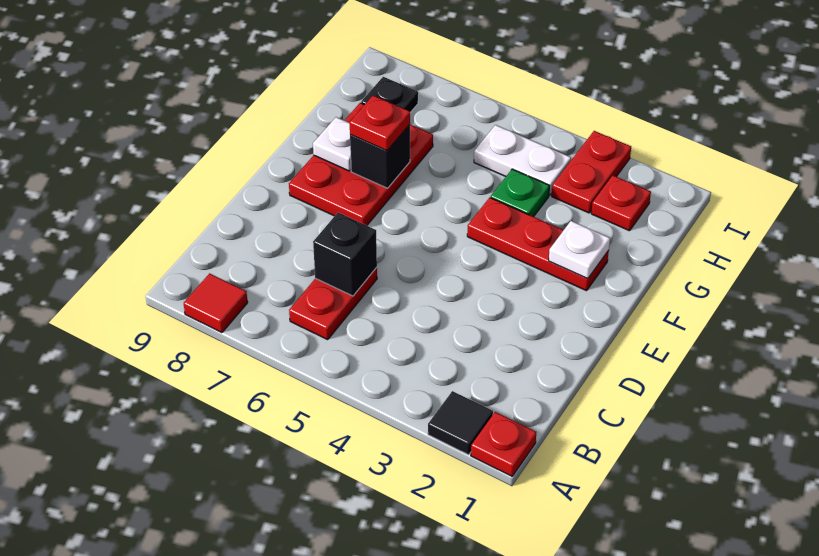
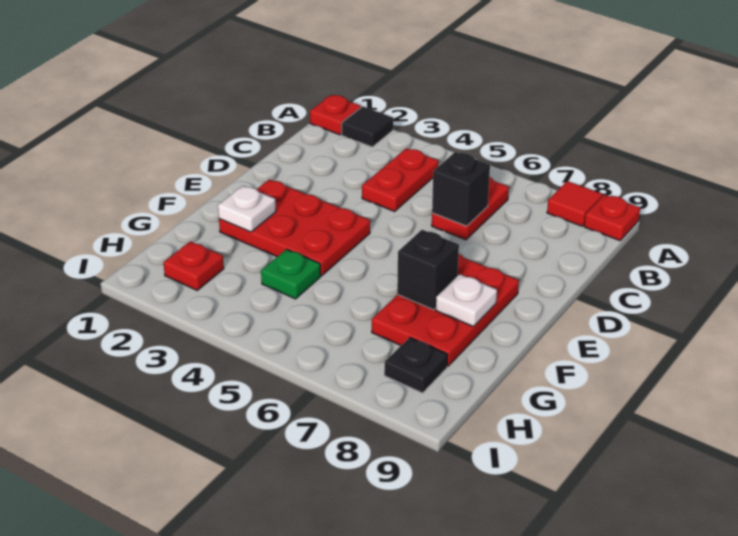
red plate F2:F4 level 1 -> red plate E2:F4 level 1
red plate F7 level 3 -> red plate A9 level 1
red plate H3:I3 level 1 -> red plate B4:C4 level 1
white plate H4:H5 level 1 -> none

